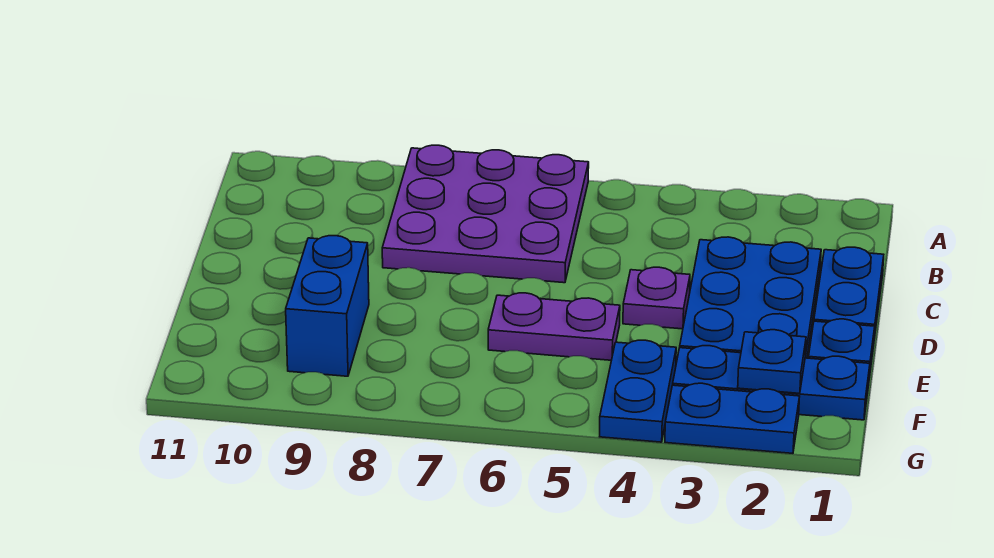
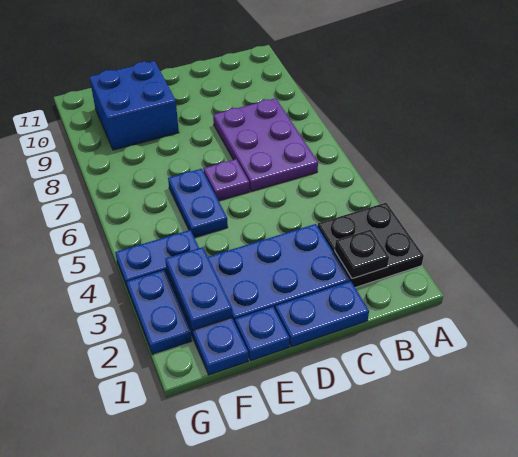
none -> black plate A2:B3 level 1
purple plate A6:C8 level 1 -> purple plate B6:C8 level 1
none -> black plate B2 level 2
purple plate D4 level 1 -> purple plate D6 level 1
purple plate E5:E6 level 1 -> blue plate E5:E6 level 1
blue brick E9:F9 level 1 -> blue brick E9:F10 level 1
blue plate F2 level 2 -> blue plate F2:F3 level 2

